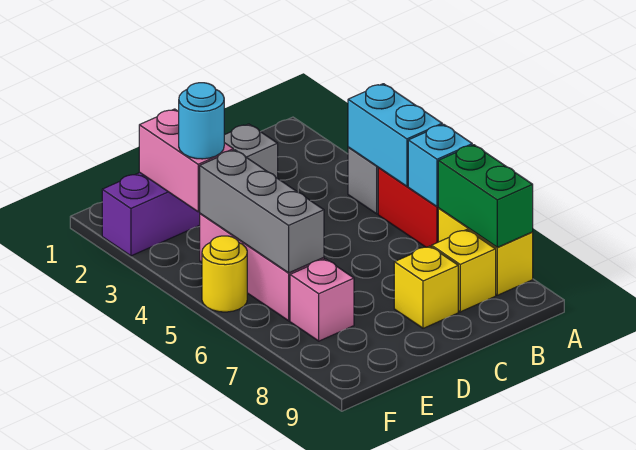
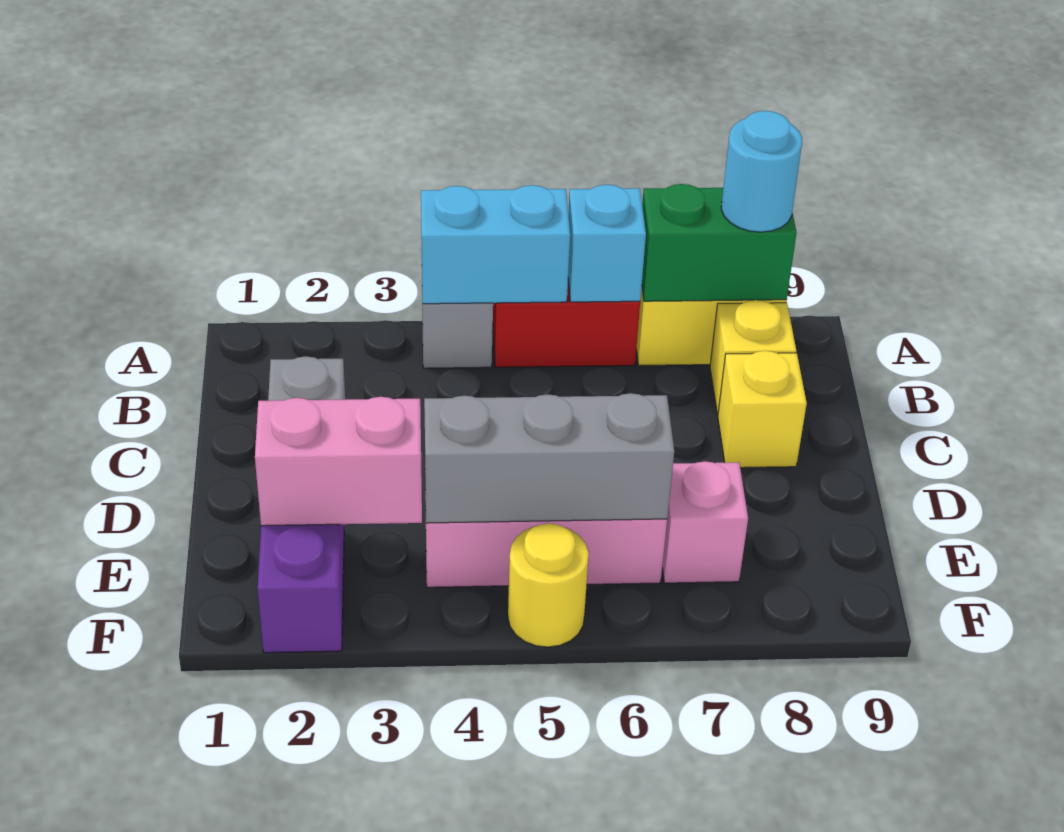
cyan round brick E3 level 3 -> cyan round brick A8 level 3

